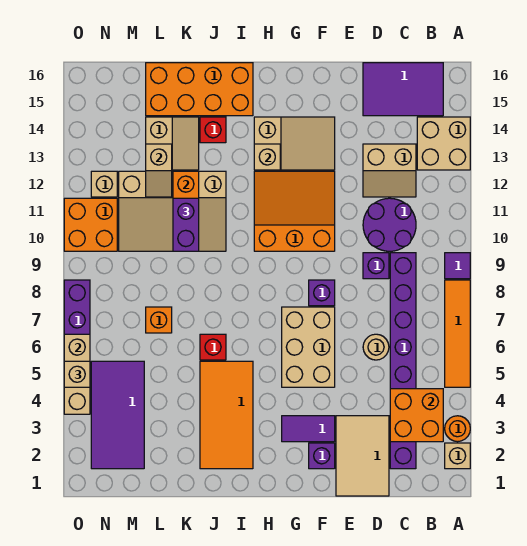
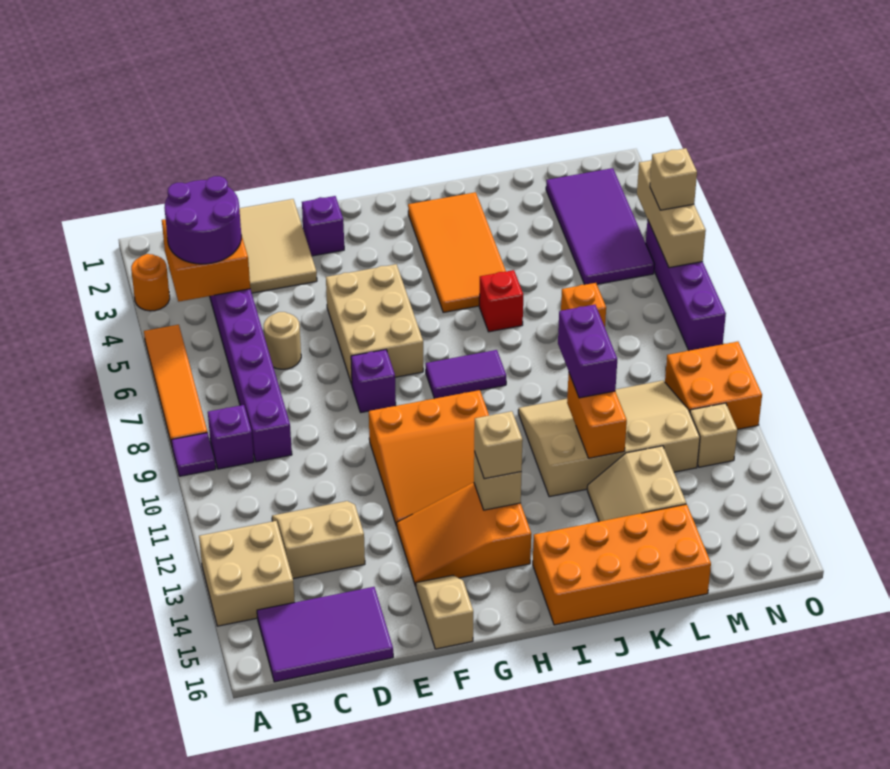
tan brick A2 level 1 -> tan brick H13 level 3
purple round brick C10:D11 level 1 -> purple round brick B3:C4 level 3
purple brick D9 level 1 -> purple brick B9 level 1
purple tile F3:G3 level 1 -> purple tile H8:I8 level 1
tan slope F13:H14 level 1 top H -> orange slope F13:H14 level 1 top H
red brick J14 level 1 -> none
tan slope L12:L13 level 2 top 13 -> tan slope F15:F16 level 1 top 16

